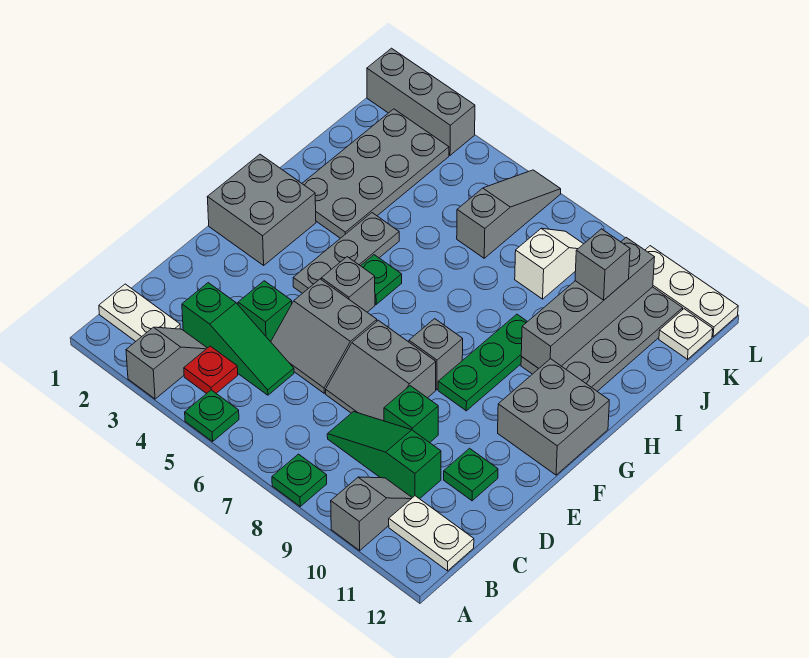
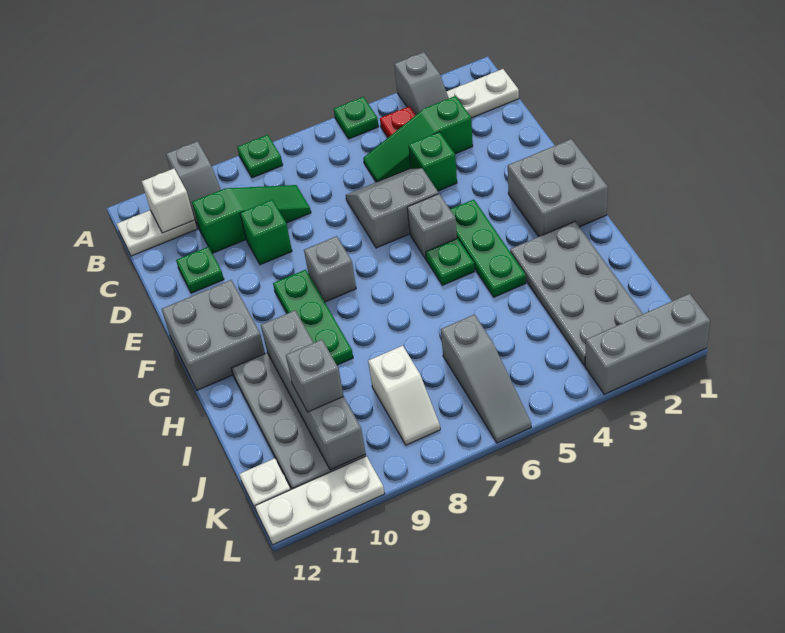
none -> white brick B11 level 2
grey slope D7:E8 level 1 top E -> none
grey plate F4:H4 level 1 -> green plate F4:H4 level 1

